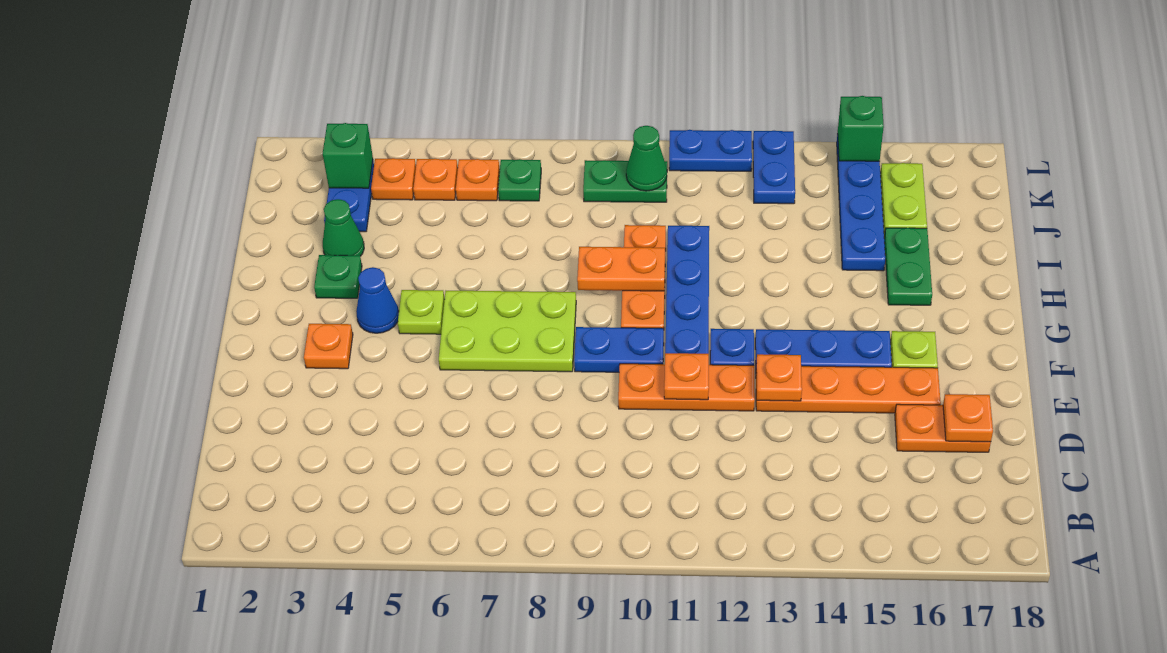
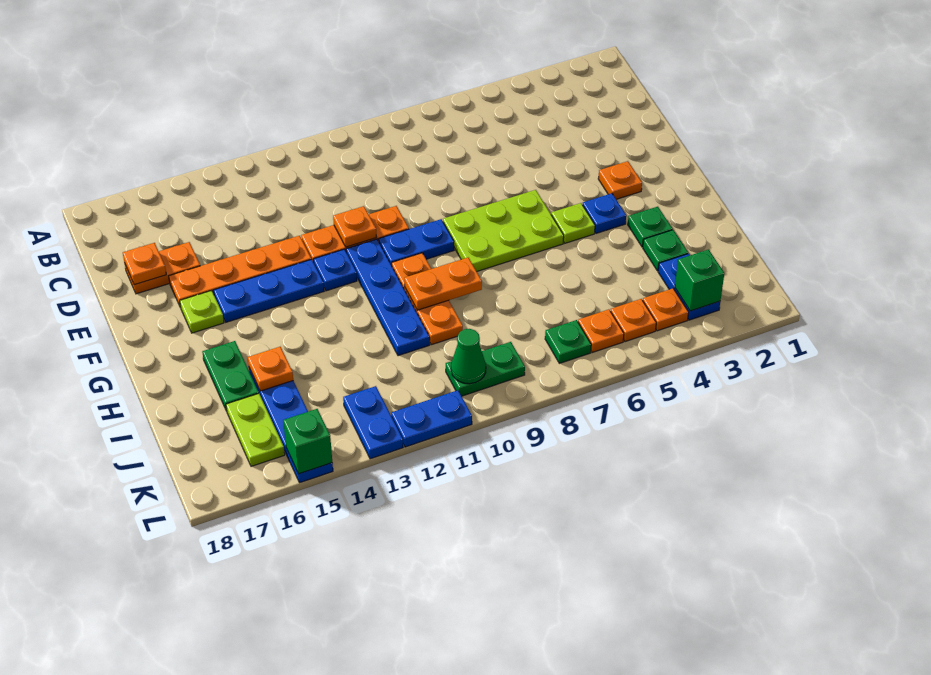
orange plate E13 level 2 -> orange plate I15 level 2
blue cone G4 level 1 -> blue plate G4 level 1
green cone I3 level 1 -> green plate I3 level 1

